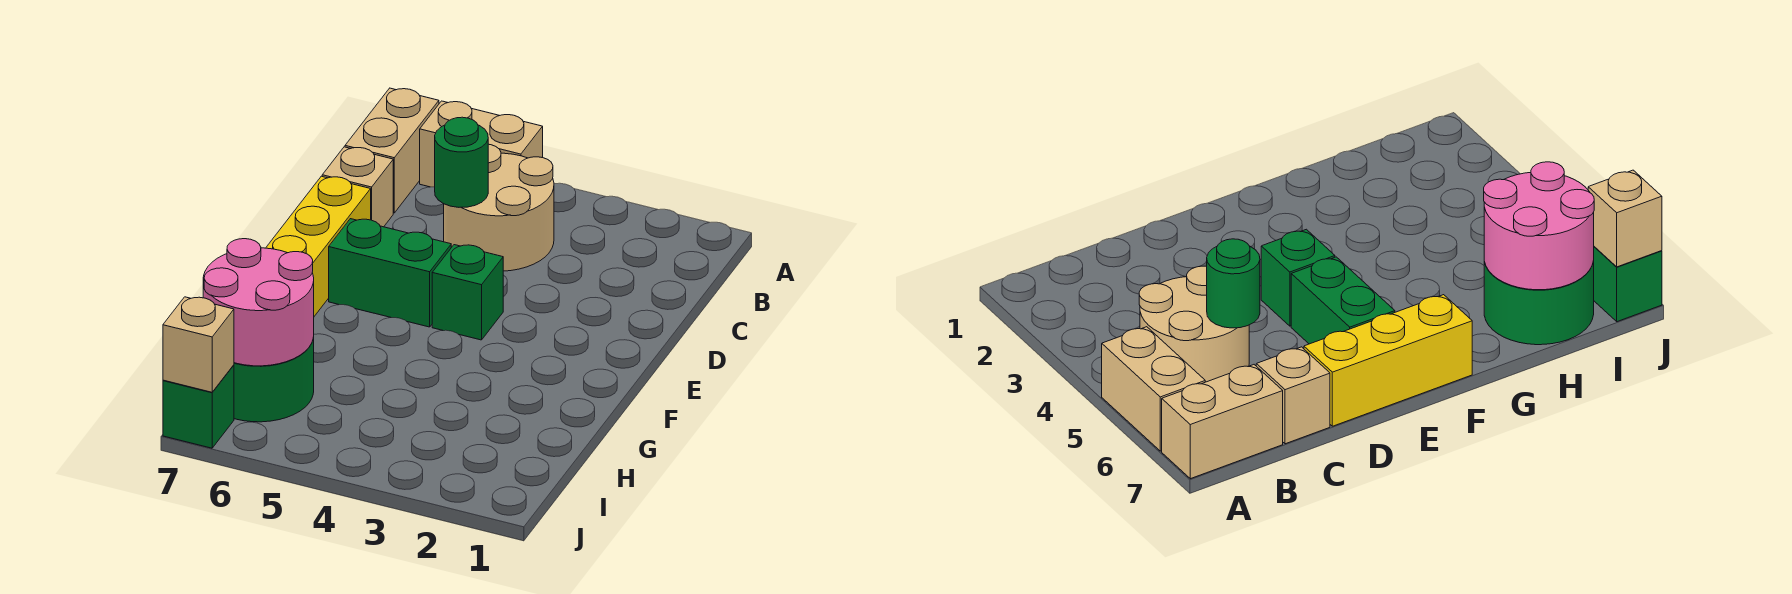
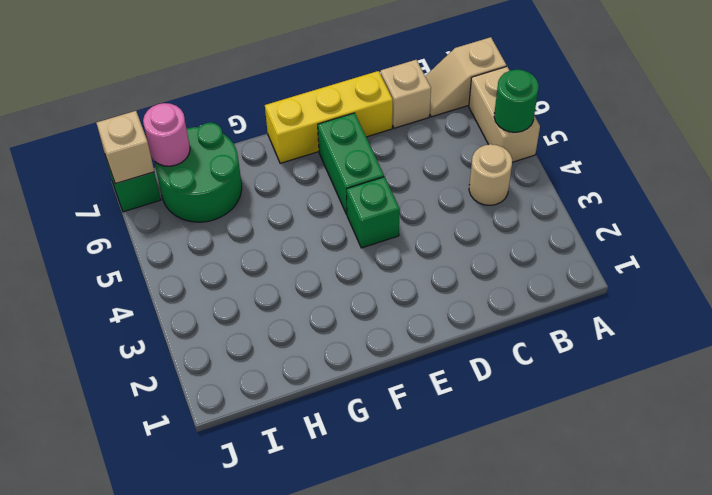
tan brick A7:B7 level 1 -> tan slope A7:B7 level 1 top A
tan round brick B4:C5 level 1 -> tan round brick B4 level 1
green round brick C5 level 2 -> green round brick A5 level 2
pink round brick H6:I7 level 2 -> pink round brick I7 level 2

